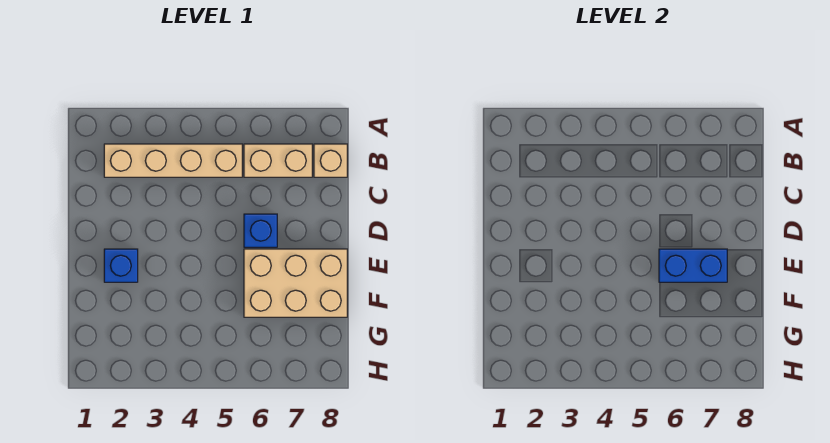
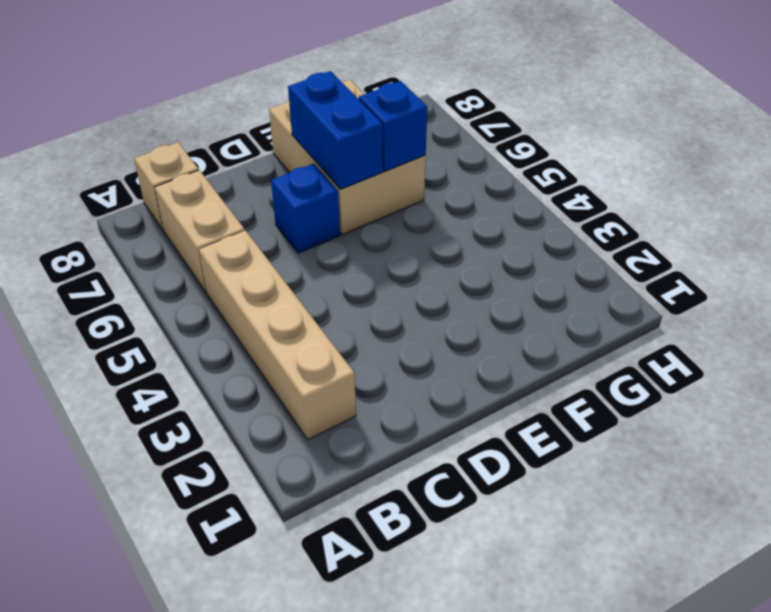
blue brick E2 level 1 -> blue brick F6 level 2

